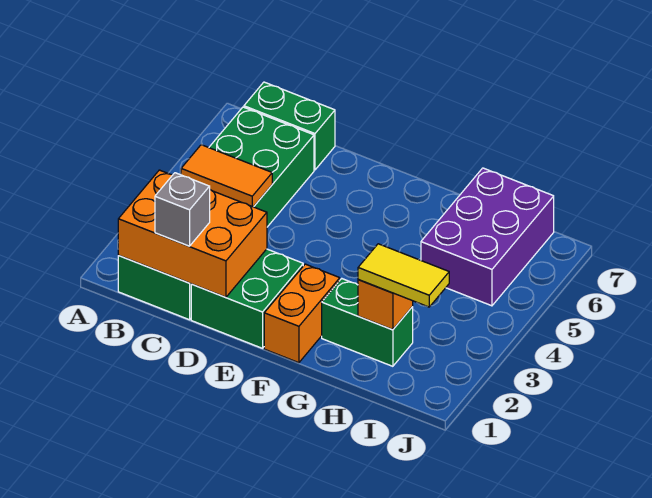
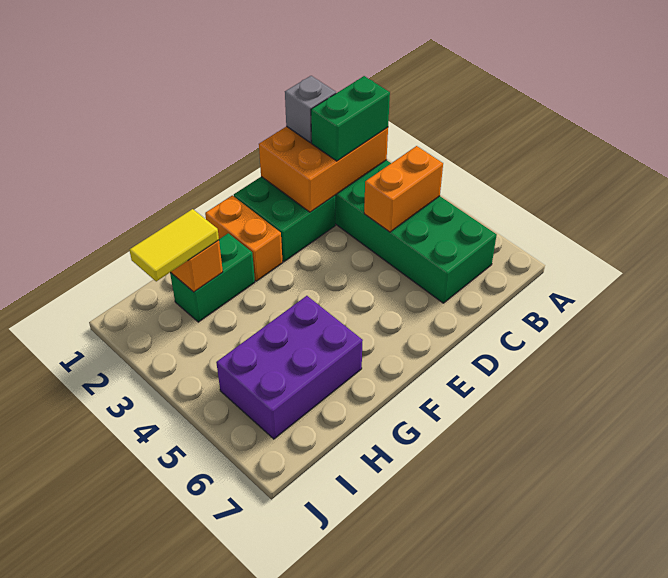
orange tile B4:C4 level 2 -> orange brick B4:C4 level 2
green brick B7:C7 level 1 -> green brick B2:C2 level 3
purple brick H5:I7 level 1 -> purple brick G5:I6 level 1

